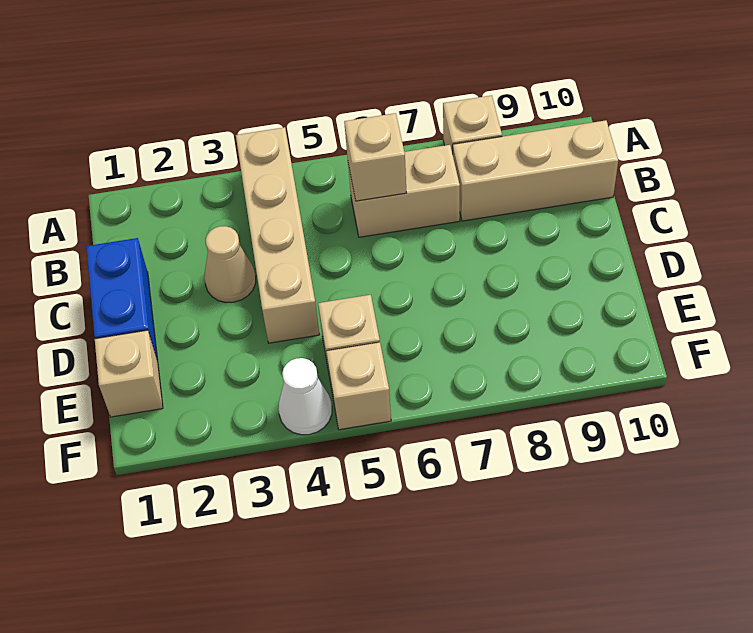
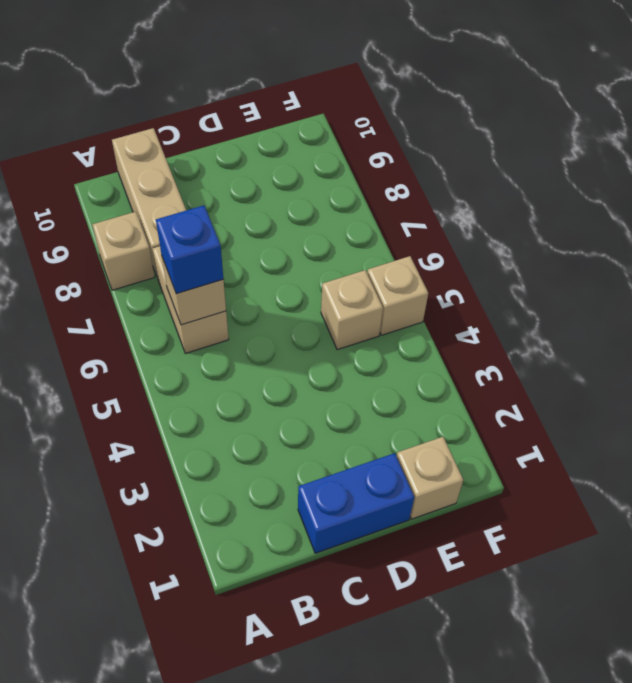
tan brick A4:D4 level 1 -> none
none -> blue brick B6 level 3
tan cone C3 level 1 -> none
white cone F4 level 1 -> none

